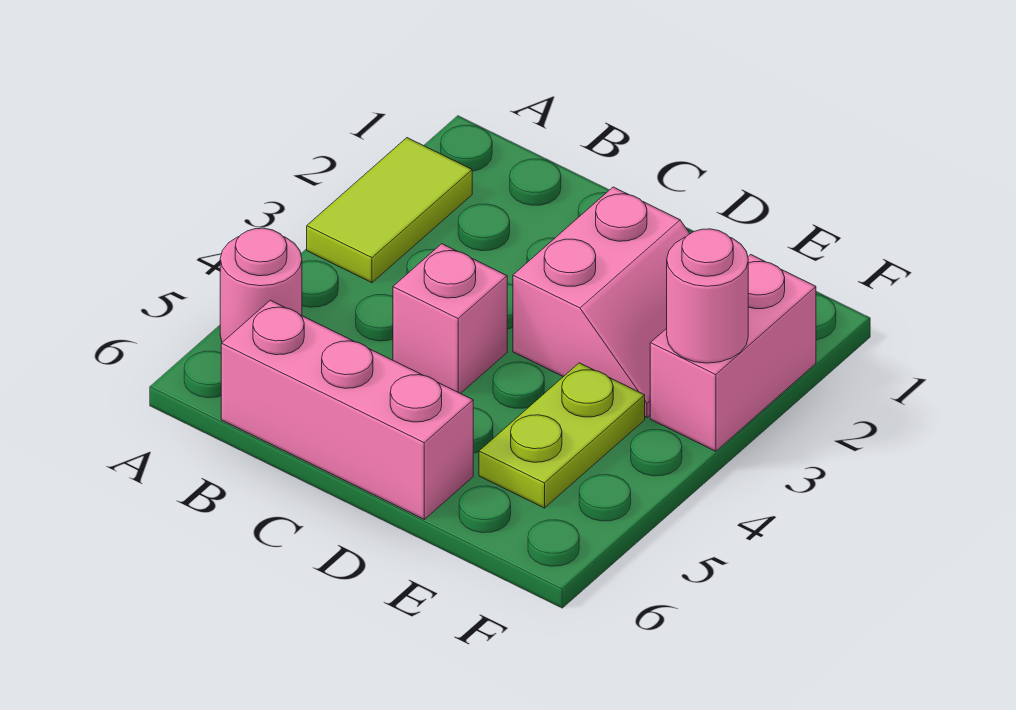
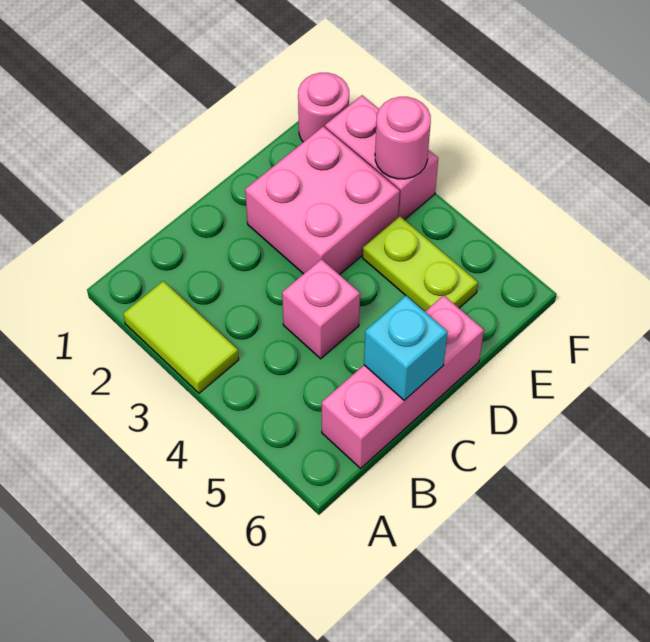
pink round brick A5 level 1 -> pink round brick F1 level 1
none -> cyan brick C6 level 2
pink slope D2:E3 level 1 top D -> pink brick D2:E3 level 1

